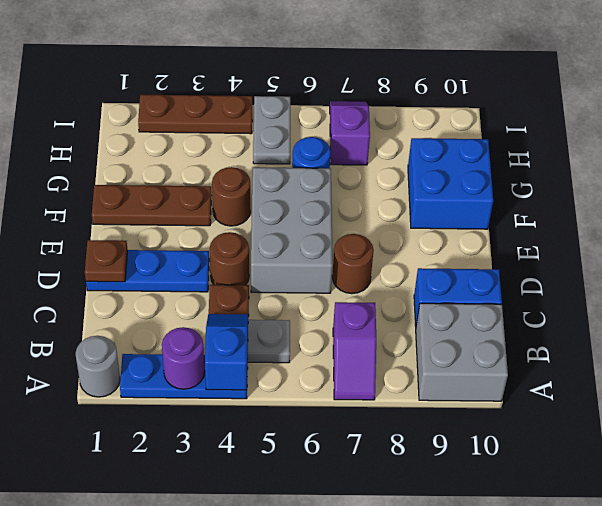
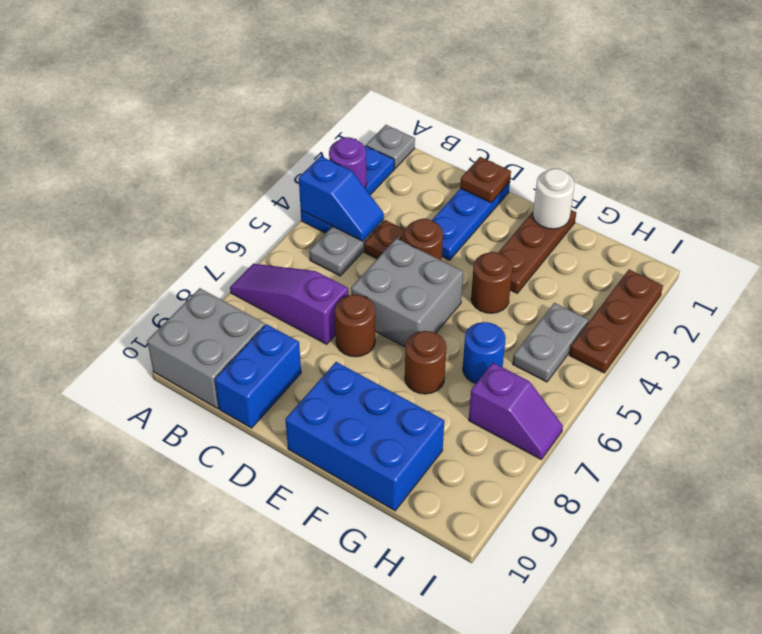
grey round brick A1 level 1 -> grey plate A1 level 1
purple slope A7:B7 level 1 top B -> purple slope A7:C7 level 1 top C
grey brick D5:F6 level 1 -> grey brick D5:E6 level 1
none -> white round brick F1 level 2
none -> brown round brick F7 level 1
blue brick F9:G10 level 1 -> blue brick E9:G10 level 1
grey plate H5:I5 level 1 -> grey plate H4:H5 level 1

